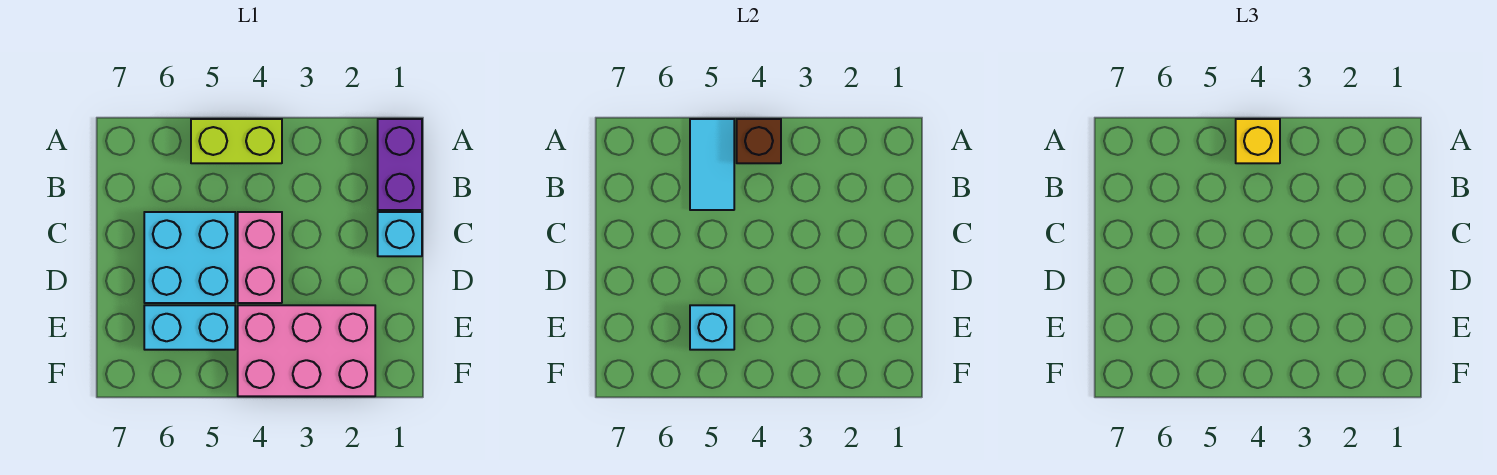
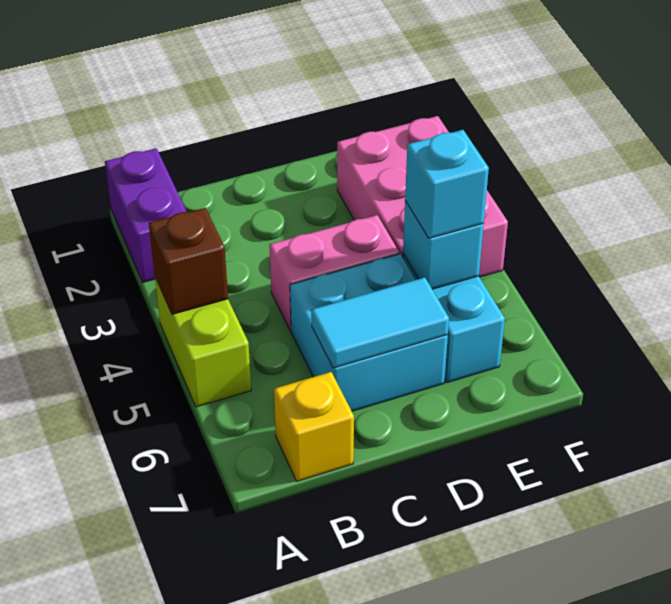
purple brick A1:B1 level 1 -> purple brick A1:A2 level 1
yellow brick A4 level 3 -> yellow brick B7 level 1
cyan tile A5:B5 level 2 -> cyan tile C6:D6 level 2
cyan brick C1 level 1 -> cyan brick E5 level 3

